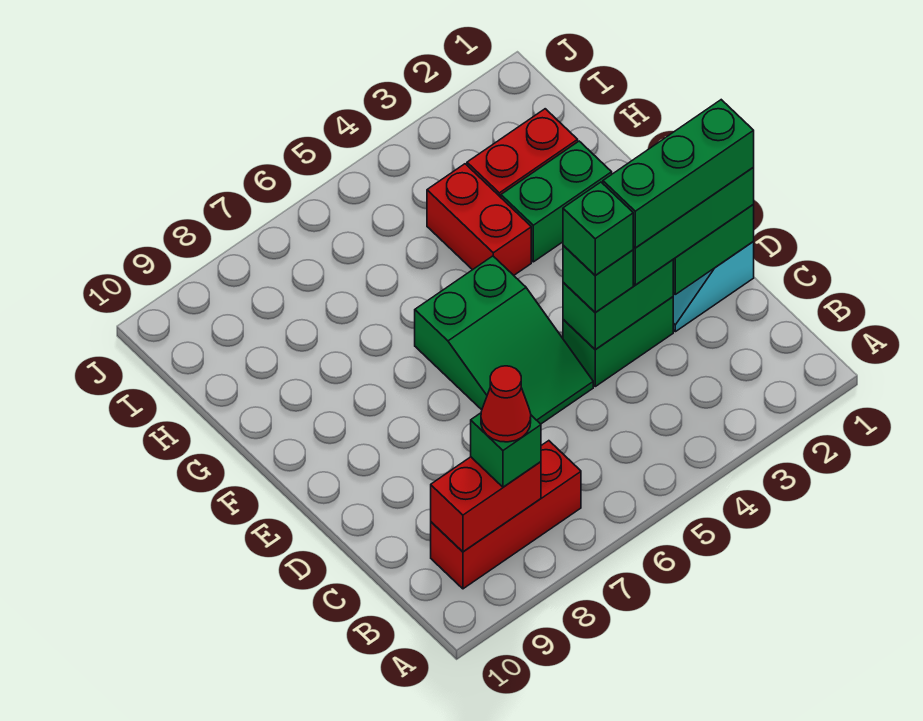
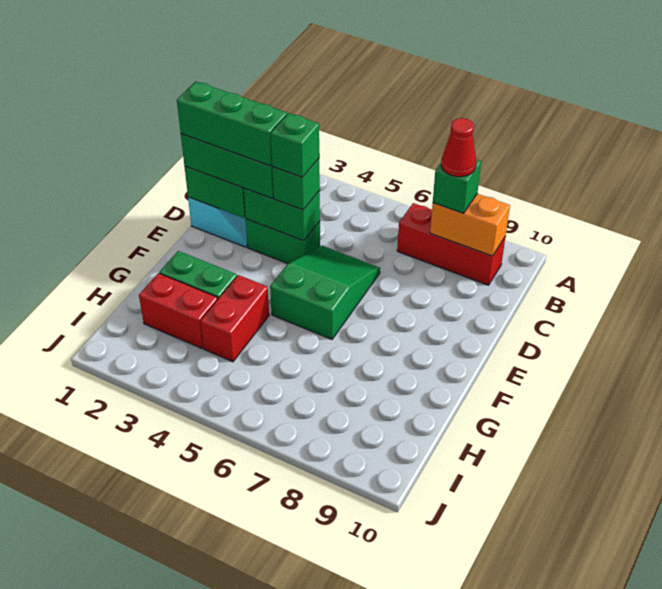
red brick B8:B9 level 2 -> orange brick B8:B9 level 2

